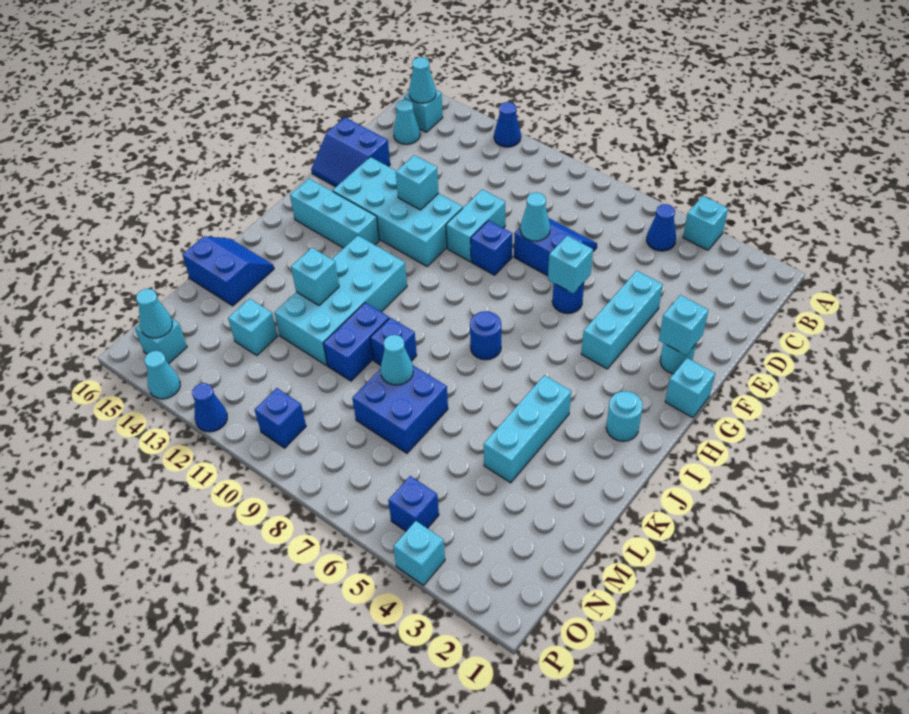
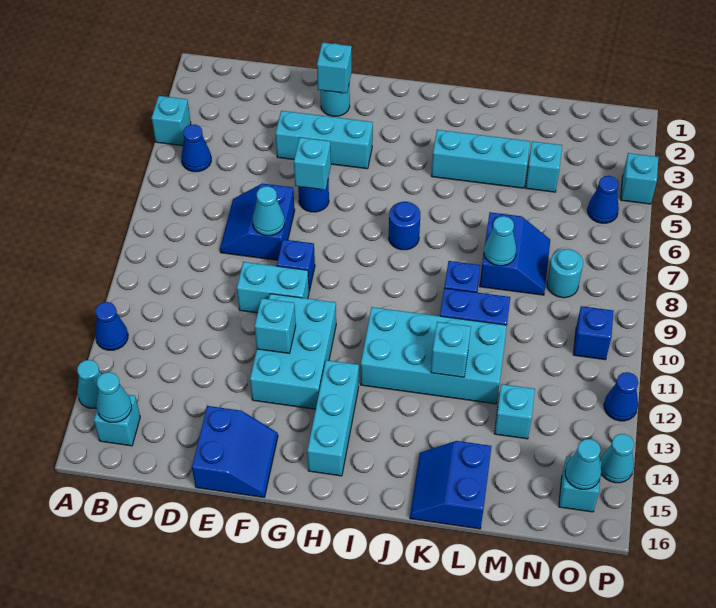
cyan cone C15 level 1 -> cyan cone A14 level 1
cyan brick F11:G14 level 1 -> cyan brick F11:G13 level 1
cyan brick G1 level 1 -> cyan brick M4 level 1
cyan round brick I2 level 1 -> cyan round brick N8 level 1
blue brick L7:M8 level 1 -> blue slope L7:M8 level 1 top L
blue brick O5 level 1 -> blue cone O5 level 1

